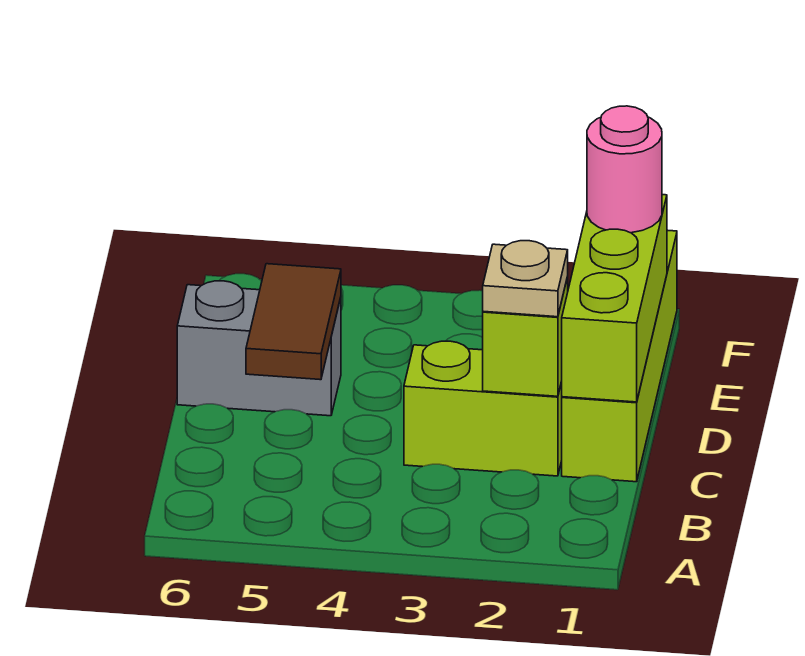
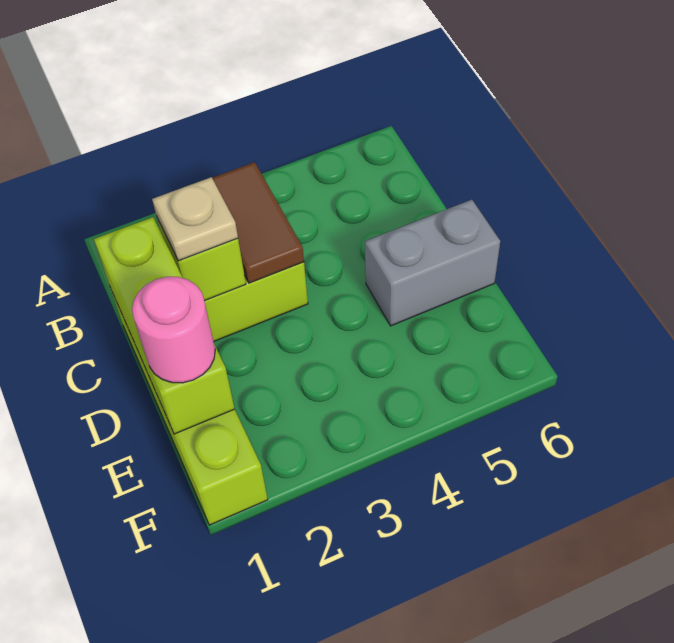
brown tile C5:D5 level 2 -> brown tile B3:C3 level 2

